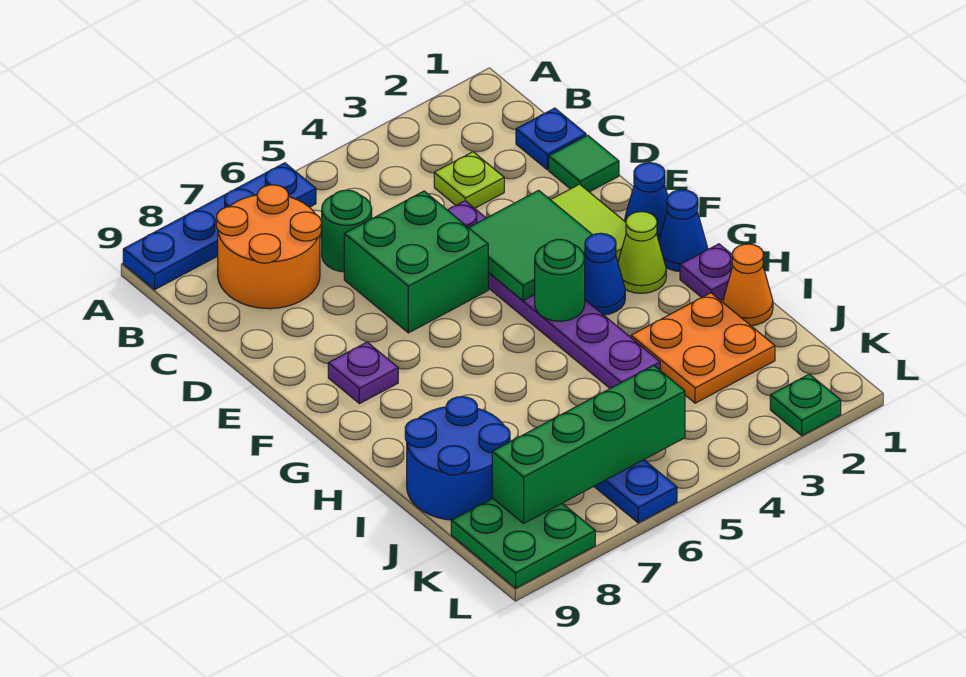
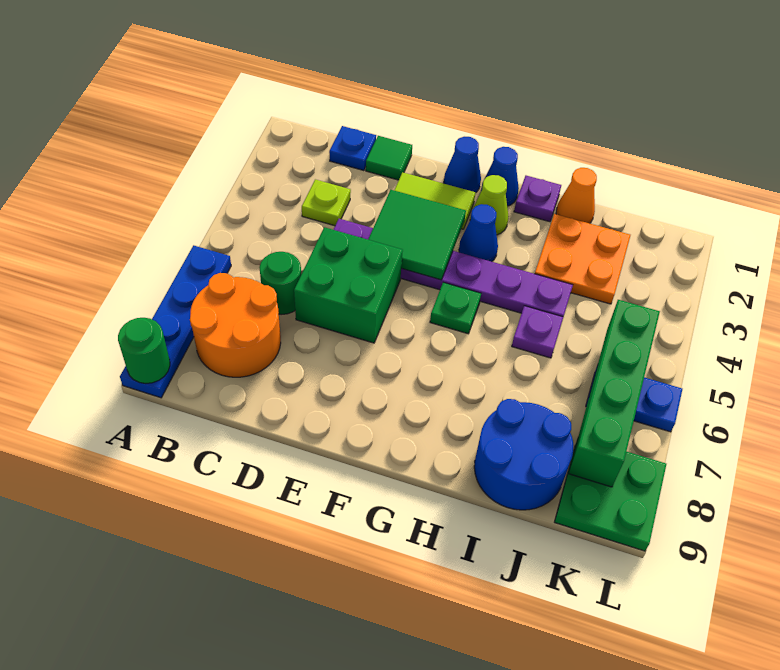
purple plate F8 level 1 -> purple plate I5 level 1
green round brick G4 level 2 -> green round brick A9 level 2
green plate L2 level 1 -> green plate G5 level 1

